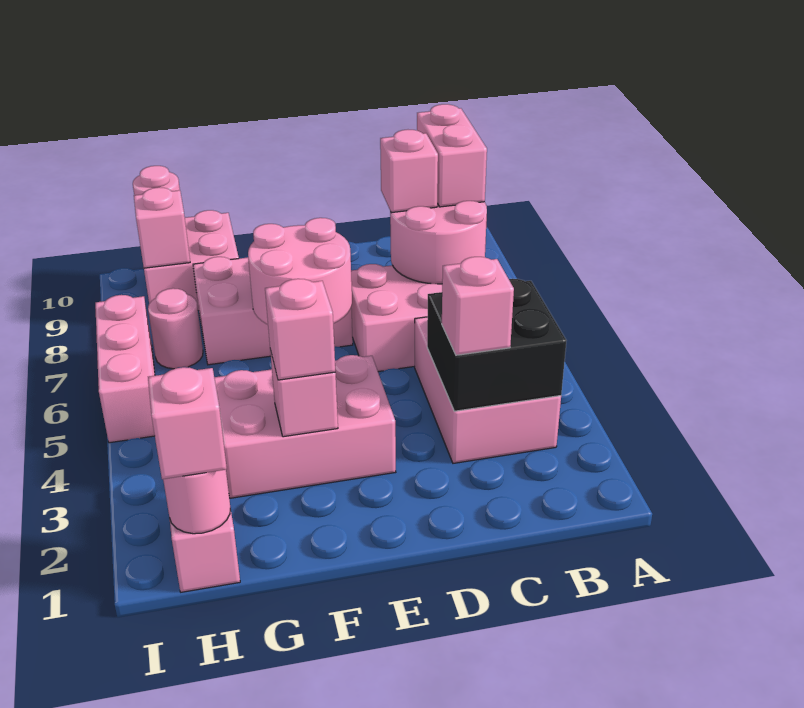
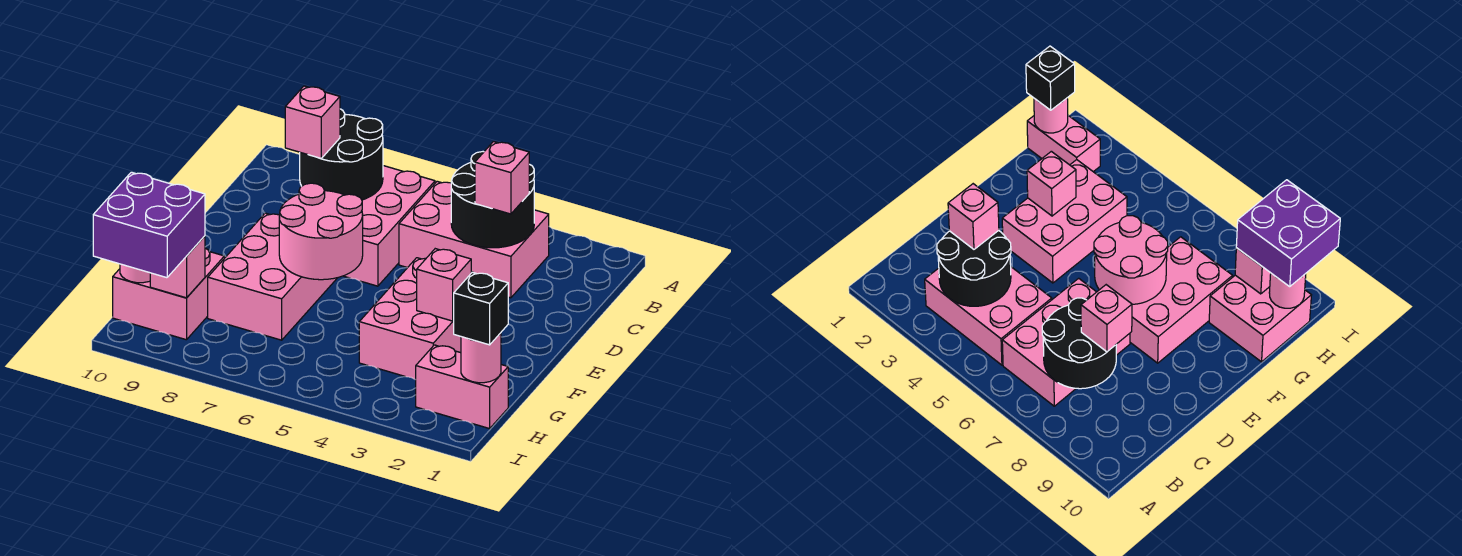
black brick B3:C4 level 2 -> black round brick B3:C4 level 2
pink round brick B7:C8 level 2 -> black round brick B7:C8 level 2
pink brick B8:B9 level 3 -> none
pink brick F3 level 3 -> none
pink brick H1 level 3 -> black brick H1 level 3
pink round brick H7 level 1 -> none
none -> purple brick H9:I10 level 3
pink brick I5:I7 level 1 -> none

